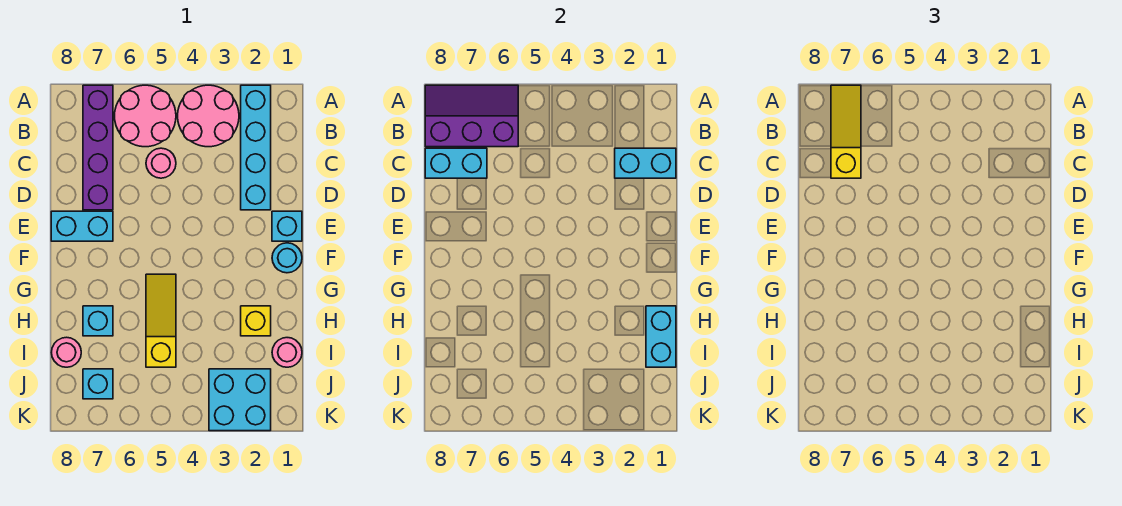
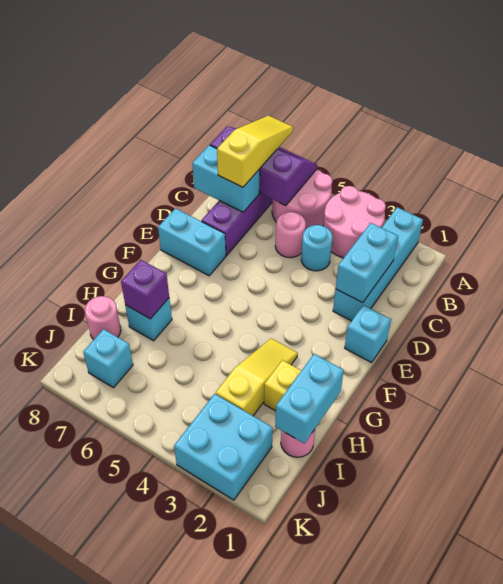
cyan brick C1:C2 level 2 -> cyan brick C2:D2 level 2
cyan round brick F1 level 1 -> cyan round brick C4 level 1
yellow slope G5:I5 level 1 top I -> yellow slope G3:I3 level 1 top I
none -> purple brick H7 level 2

